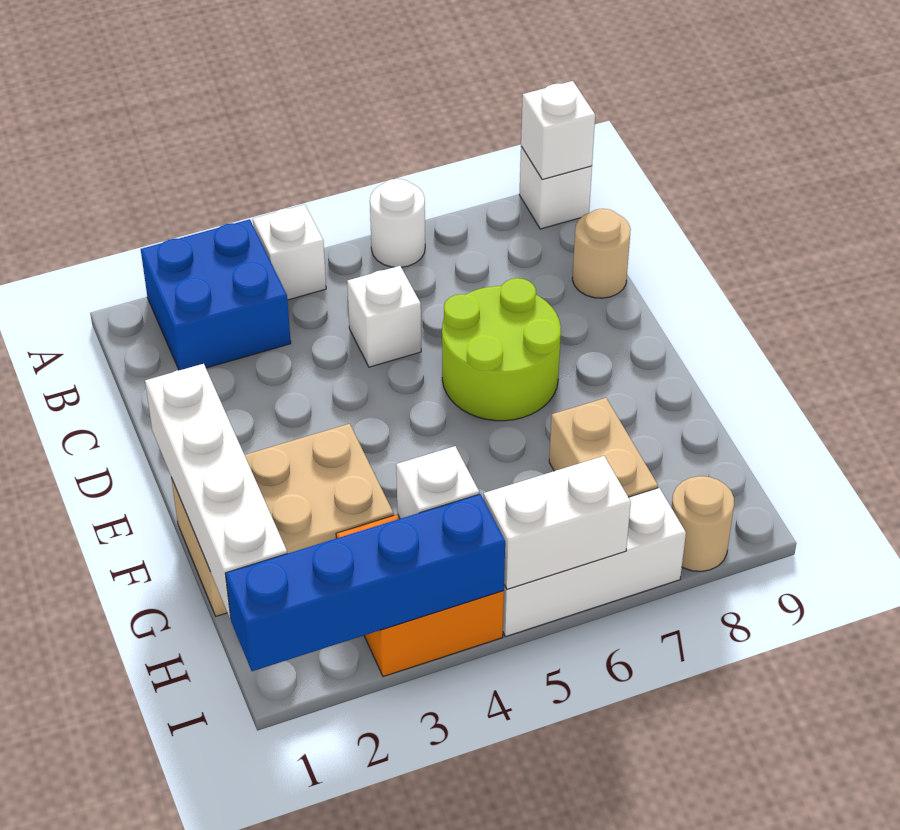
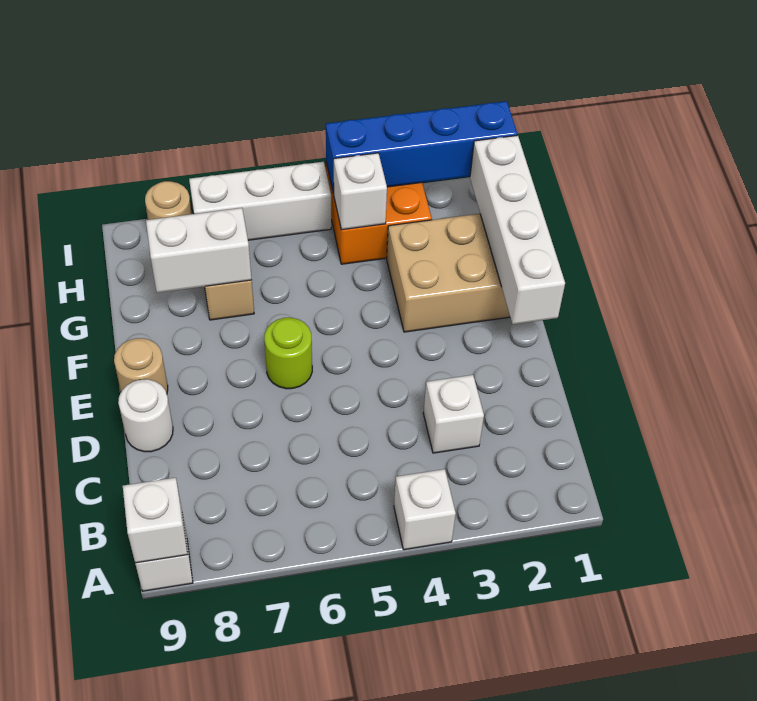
blue brick A2:B3 level 1 -> none
white round brick A6 level 1 -> white round brick D9 level 1
white brick C5 level 1 -> white brick C3 level 1
tan round brick C9 level 1 -> tan round brick E9 level 1
lime round brick D6:E7 level 1 -> lime round brick E6 level 1
white brick I5:I6 level 2 -> white brick G7:G8 level 2

